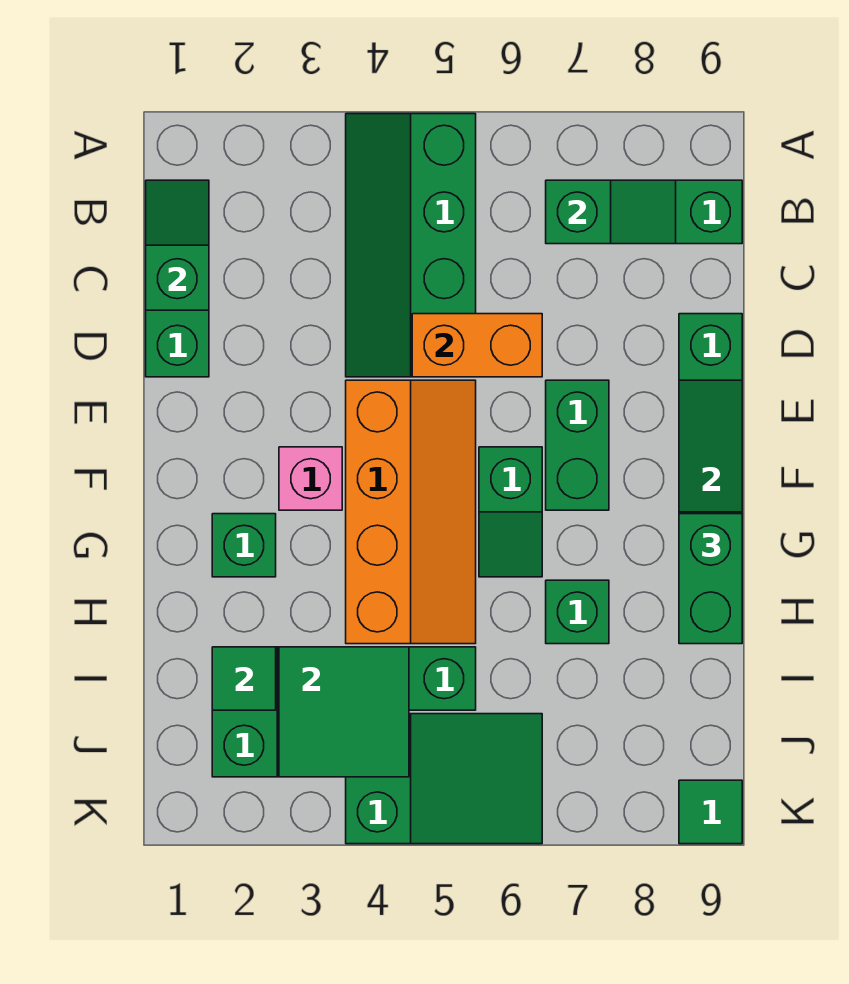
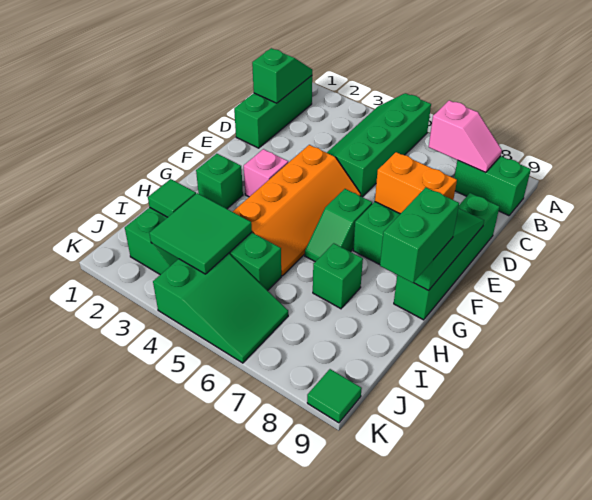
green slope B7:B8 level 2 top 7 -> pink slope B7:B8 level 2 top 7
orange brick D5:D6 level 2 -> orange brick E7:E8 level 2

